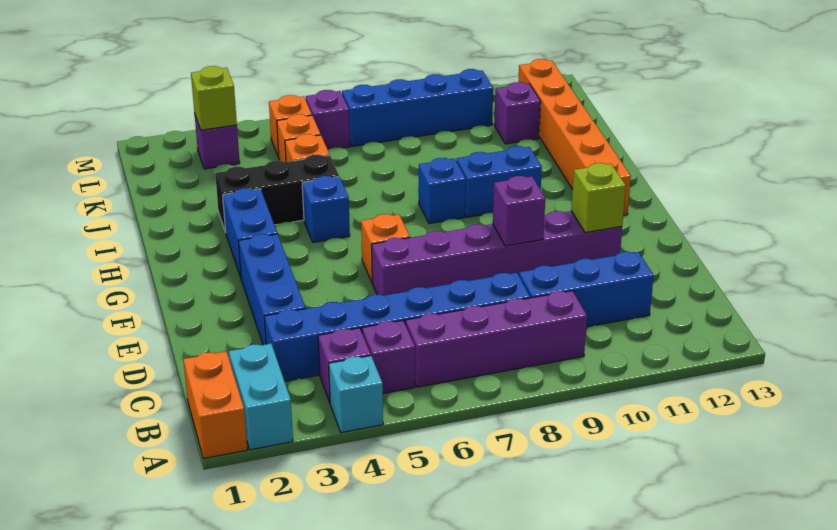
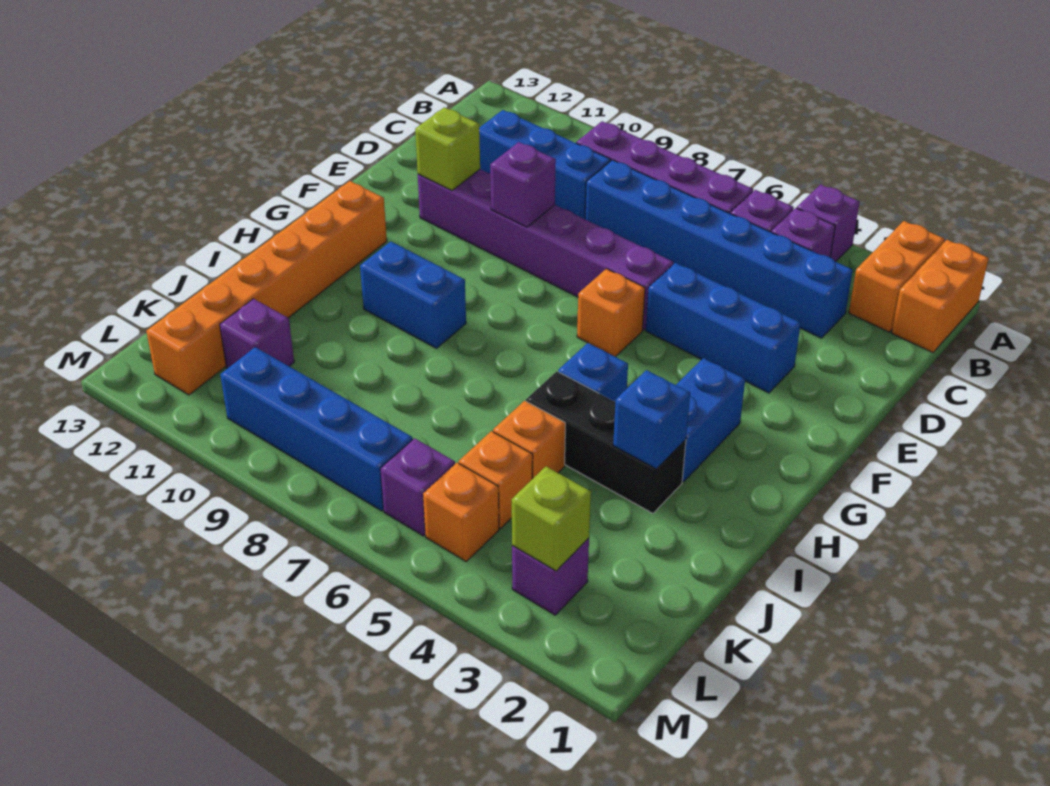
cyan brick A2:B2 level 1 -> orange brick A2:B2 level 1
cyan brick A4 level 1 -> purple brick A4 level 1
blue brick D3:F3 level 1 -> blue brick E3:E5 level 1
blue brick H8 level 1 -> blue brick I3 level 2

